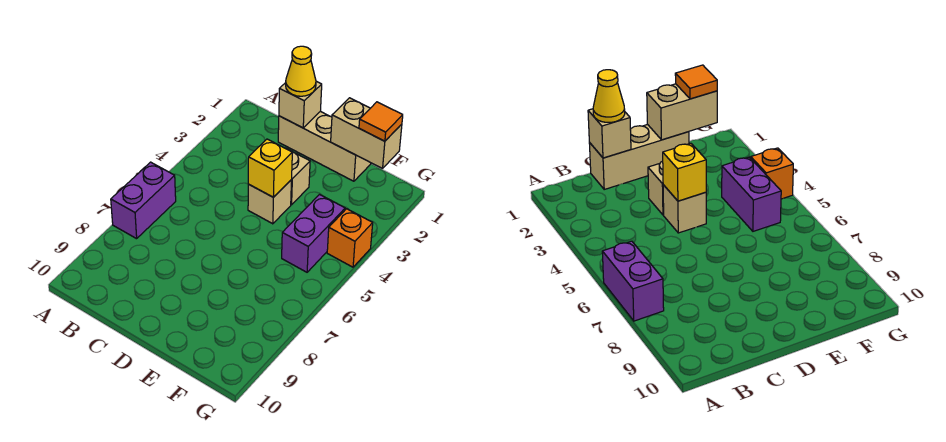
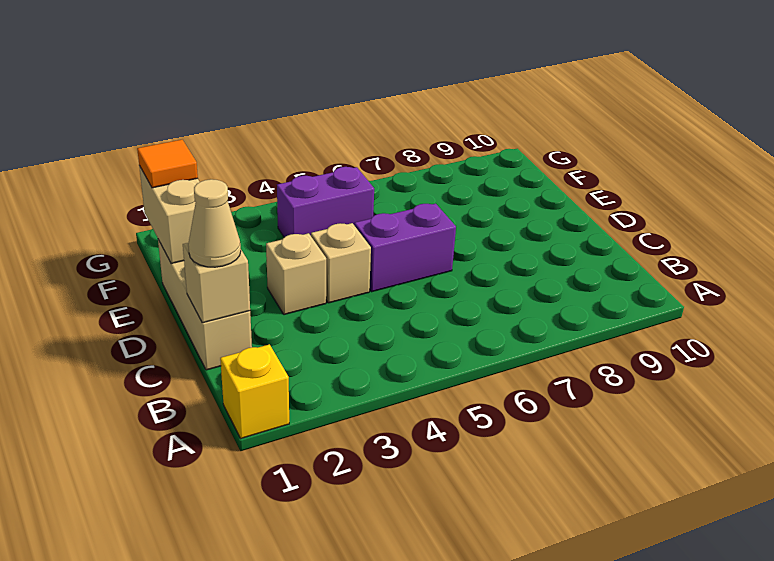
purple brick A6:A7 level 1 -> purple brick D5:D6 level 1
yellow cone C1 level 3 -> tan cone C1 level 3
yellow brick D4 level 2 -> yellow brick A1 level 1
orange brick G4 level 1 -> none

